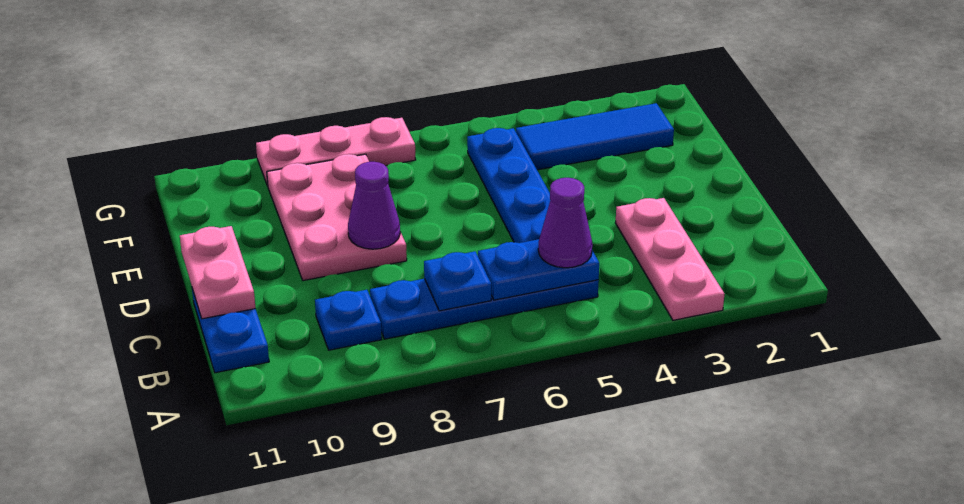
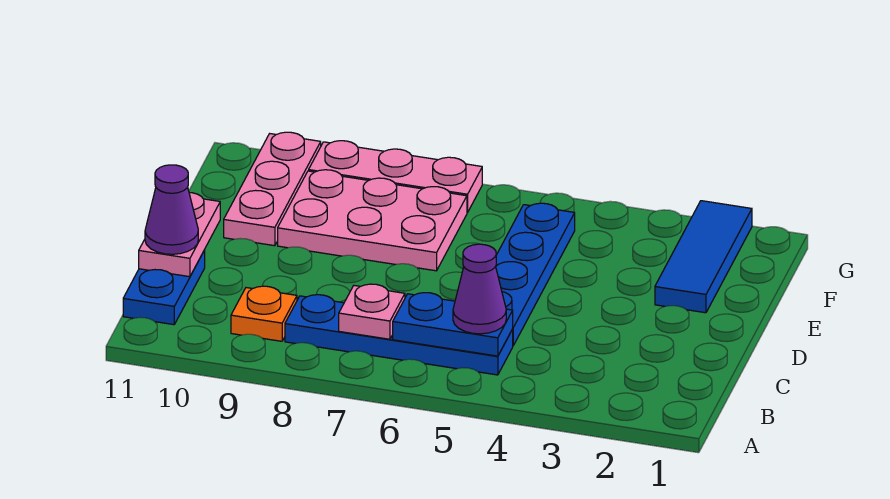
pink plate A3:C3 level 1 -> pink plate E10:G10 level 1
blue plate B7 level 2 -> pink plate B7 level 2
blue plate B9 level 1 -> orange plate B9 level 1
pink plate D8:F9 level 1 -> pink plate E7:F9 level 1
purple cone D8 level 2 -> purple cone C11 level 3
blue tile F2:F4 level 1 -> blue tile E2:G2 level 1

